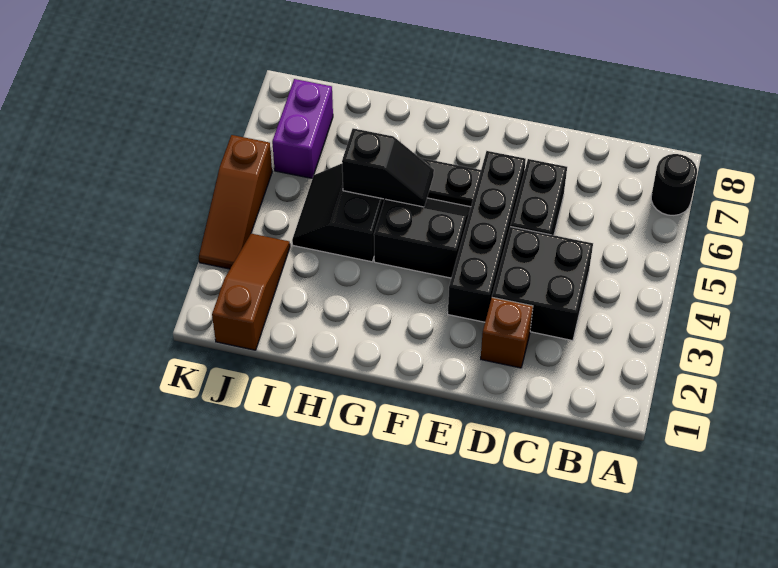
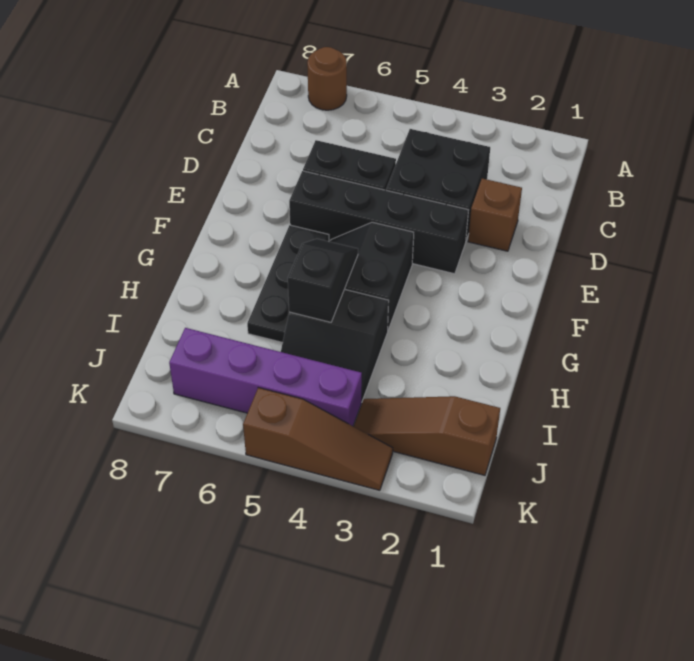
black round brick A7 level 1 -> brown round brick A7 level 1
purple brick J6:J7 level 1 -> purple brick J4:J7 level 1

